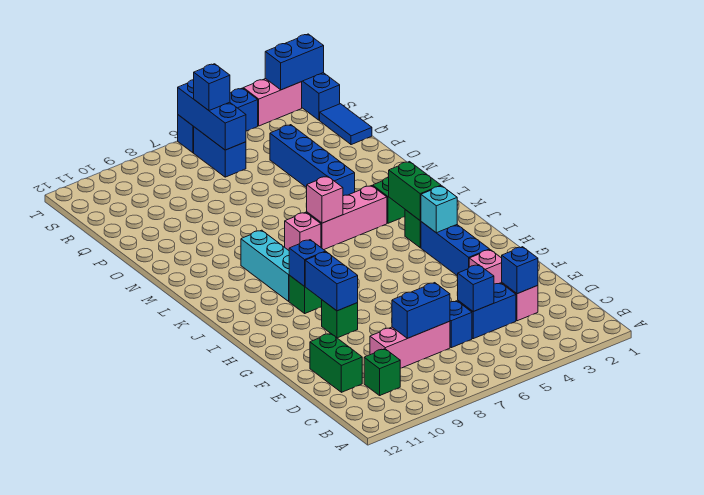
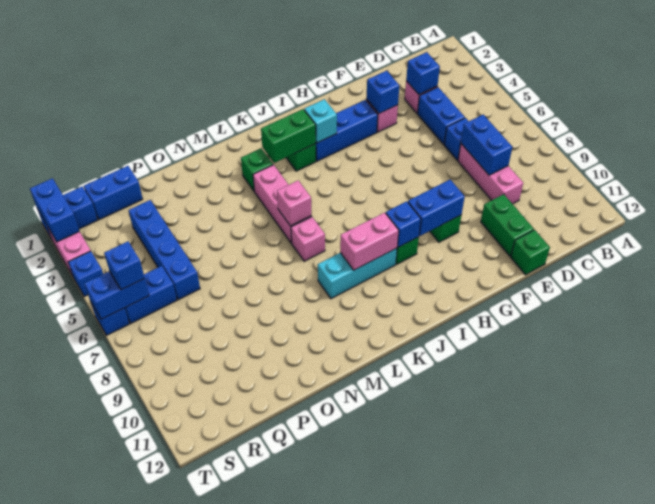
green brick C10 level 1 -> green brick E12 level 1
blue brick D5 level 2 -> blue brick F3 level 2
green brick D11:E11 level 1 -> green brick E10:E11 level 1
none -> pink brick J9:K9 level 2
blue brick N4:Q4 level 1 -> blue brick Q3:Q6 level 1
blue tile Q1:R1 level 1 -> blue brick Q1:R1 level 1
blue brick R6:T6 level 2 -> blue brick S6:T6 level 2

